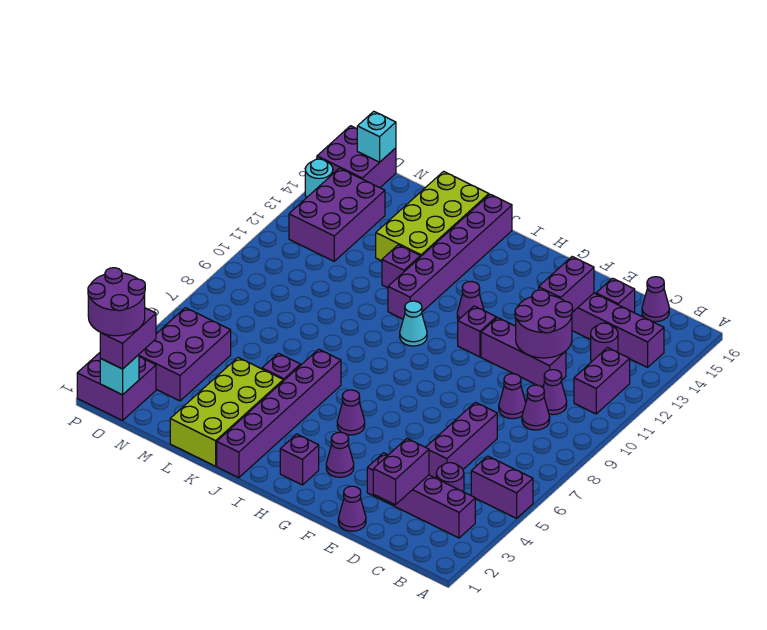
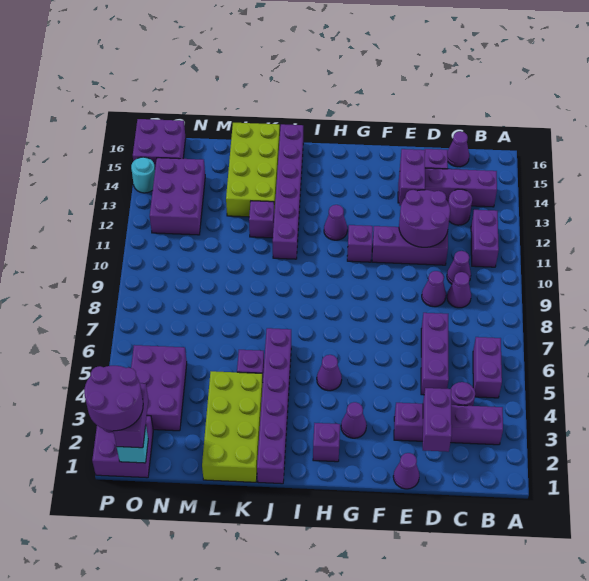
purple brick A5:B5 level 1 -> purple brick B5:B6 level 1
cyan cone I10 level 1 -> none
cyan brick O16 level 2 -> none

